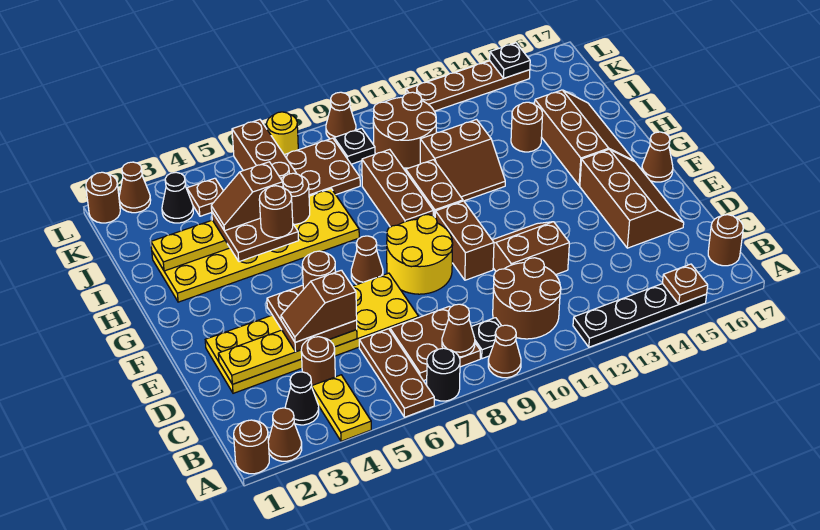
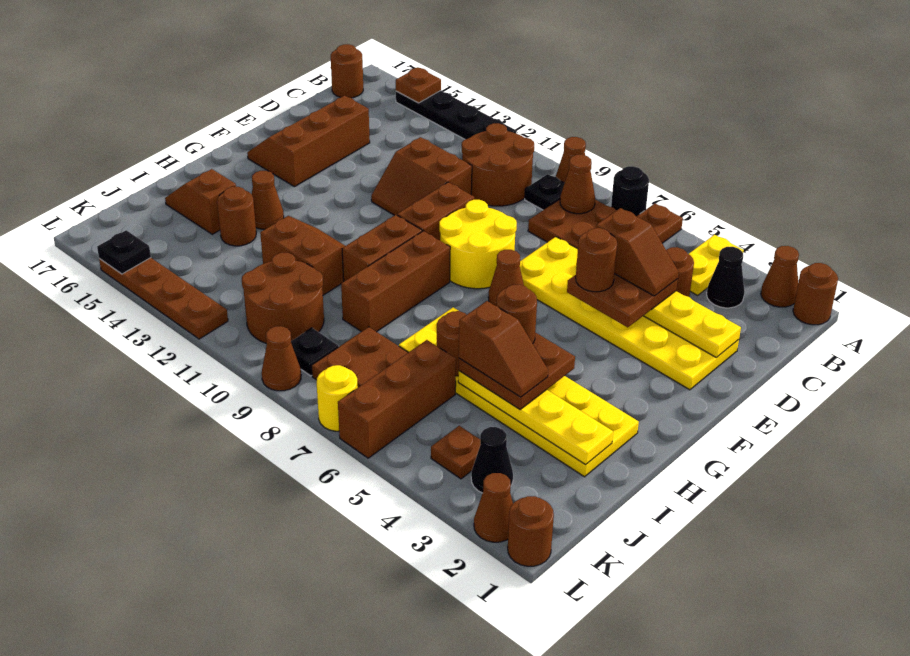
brown cone F17 level 1 -> brown cone H14 level 1
brown slope G15:I16 level 1 top 15 -> brown slope I15:I16 level 1 top 15

